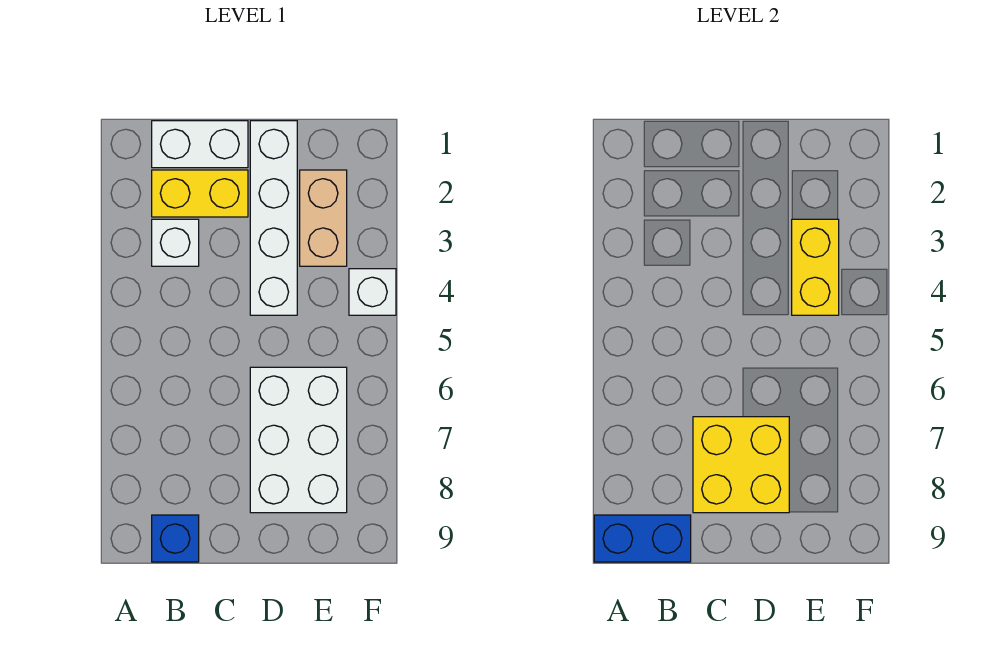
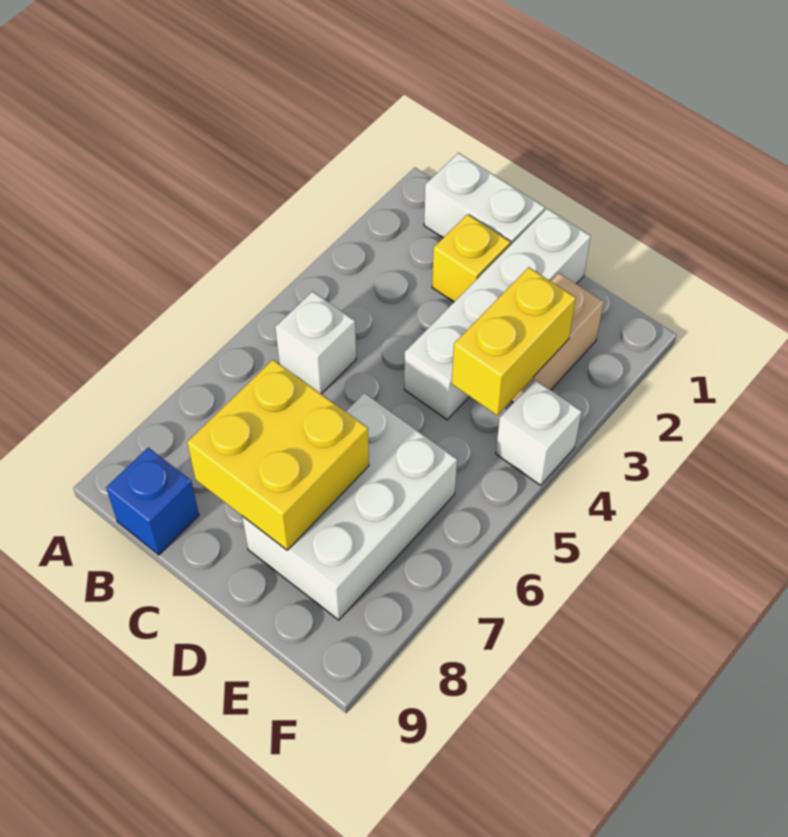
blue brick A9:B9 level 2 -> none
yellow brick B2:C2 level 1 -> yellow brick C2 level 1
white brick B3 level 1 -> white brick B5 level 1

